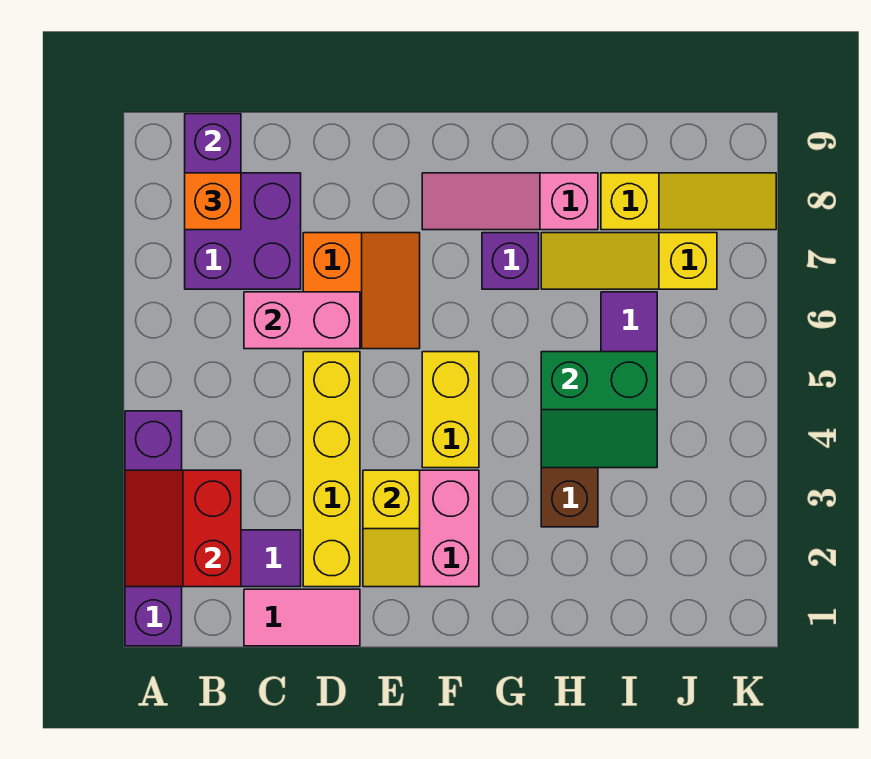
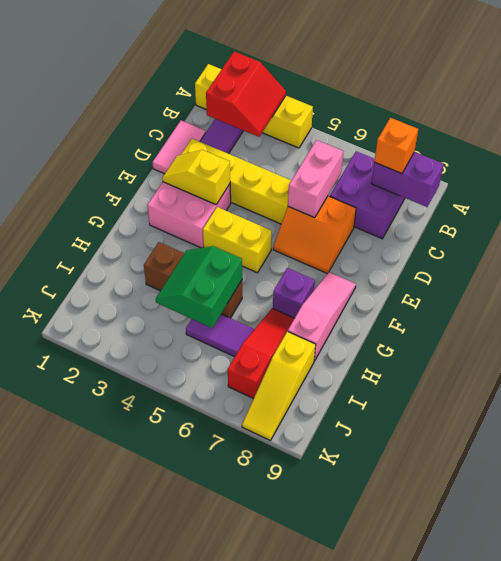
purple brick A1:A4 level 1 -> yellow brick A1:A4 level 1
red slope A2:B3 level 2 top B -> red slope A2:B3 level 2 top 2
yellow slope H7:J7 level 1 top J -> red slope H7:J7 level 1 top J

